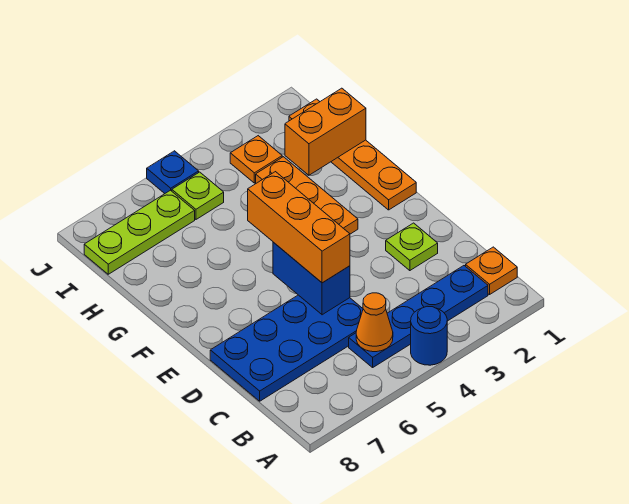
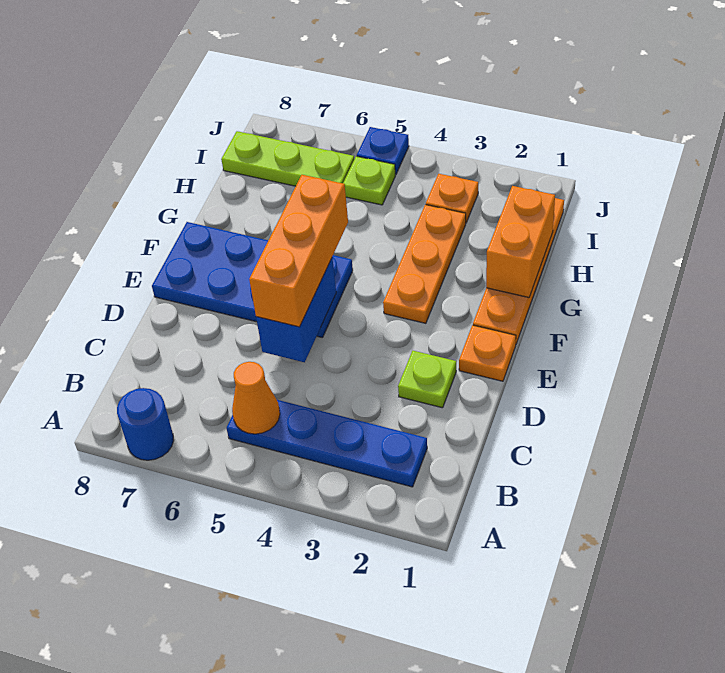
blue round brick A4 level 1 -> blue round brick A7 level 1
orange plate B1 level 1 -> orange plate E1 level 1
blue plate C5:D8 level 1 -> blue plate E5:F8 level 1
orange brick H1:H2 level 2 -> orange brick G1:H1 level 2

